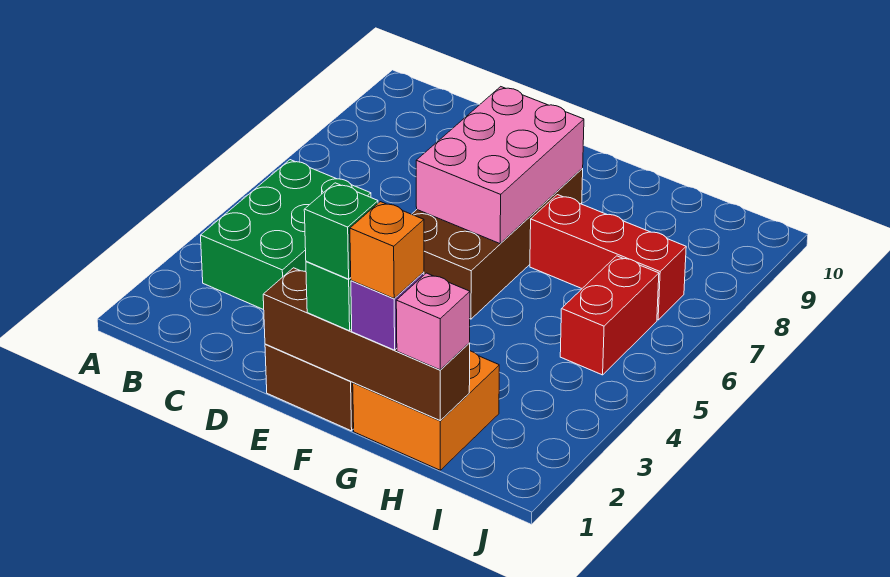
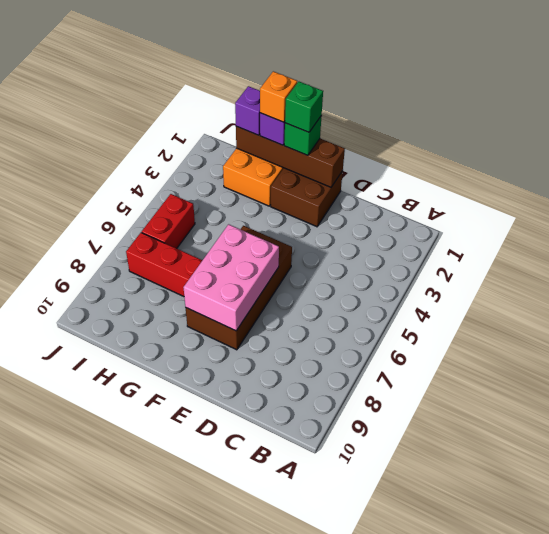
green brick B3:C5 level 1 -> none
pink brick H1 level 3 -> purple brick H1 level 3

